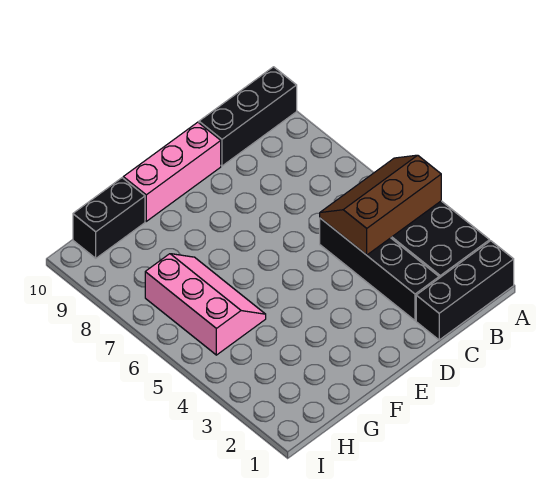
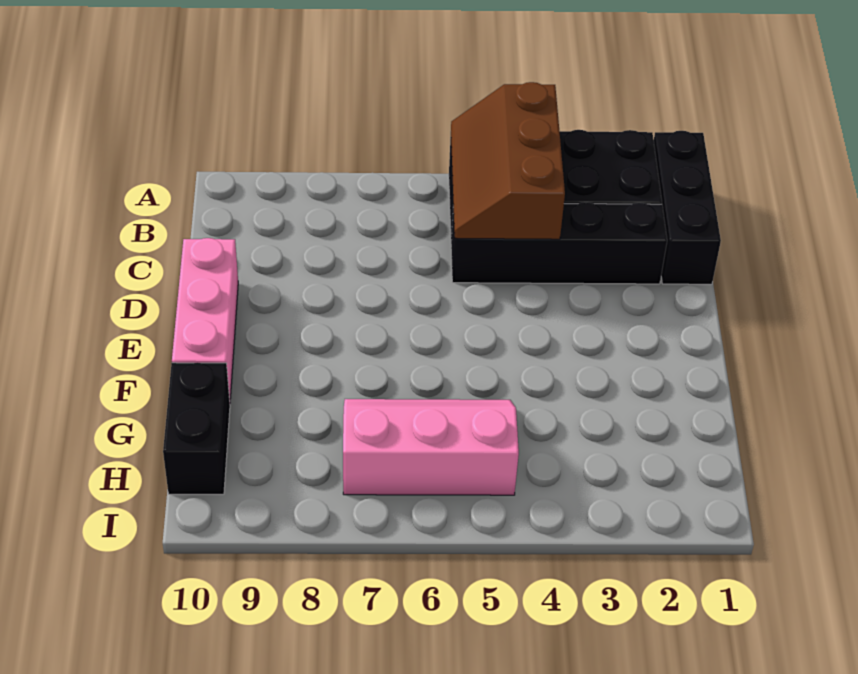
black brick A10:C10 level 1 -> none

